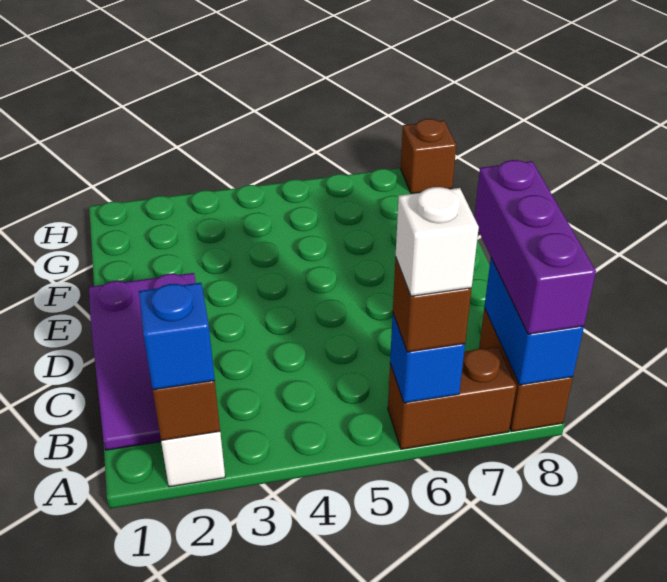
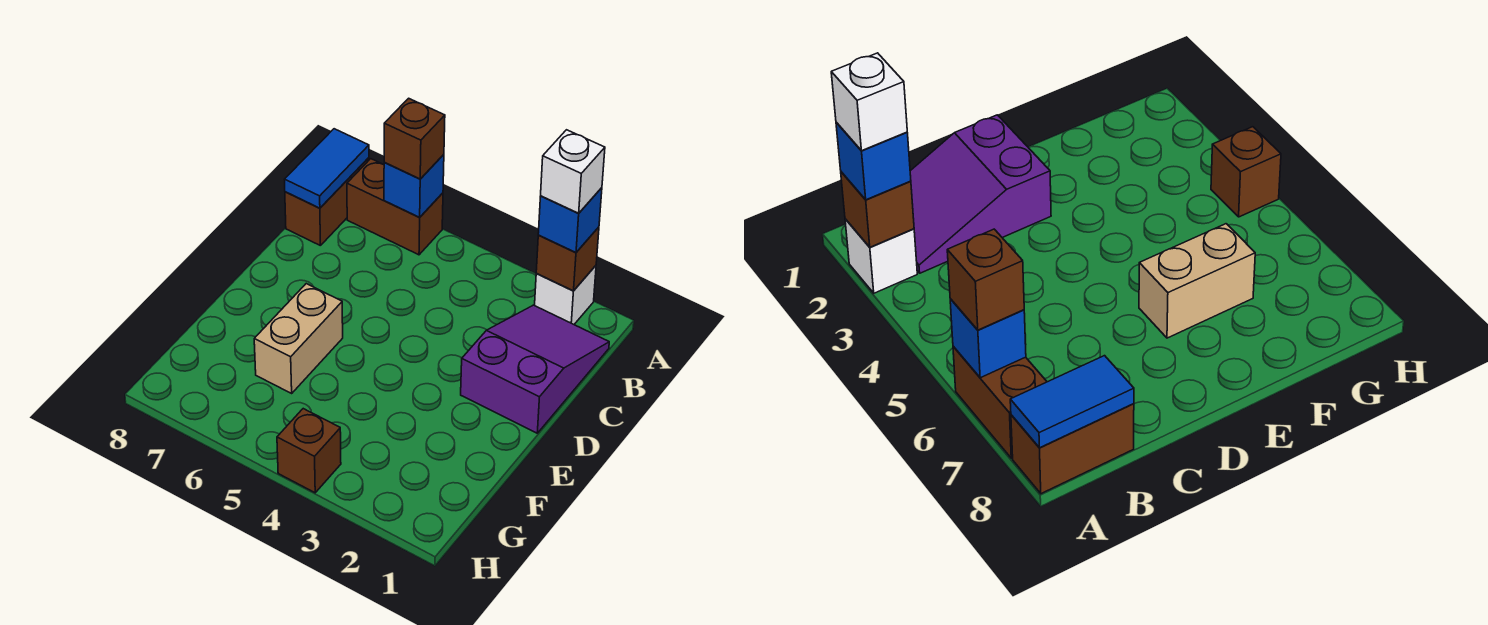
white brick A6 level 4 -> white brick A2 level 4
blue brick A8:B8 level 2 -> blue tile A8:B8 level 2
purple brick A8:C8 level 3 -> none
none -> tan brick E6:F6 level 1
brown brick H8 level 1 -> brown brick H4 level 1

